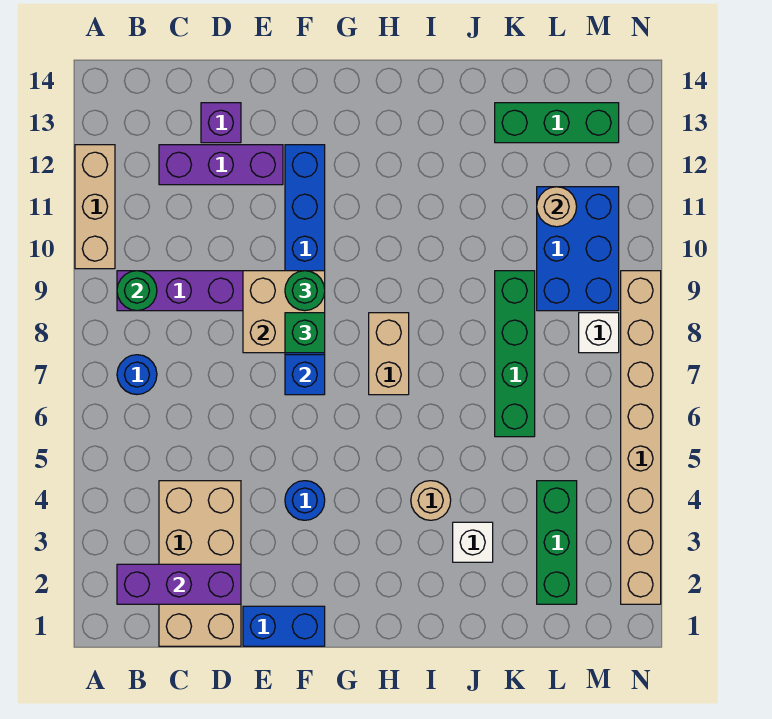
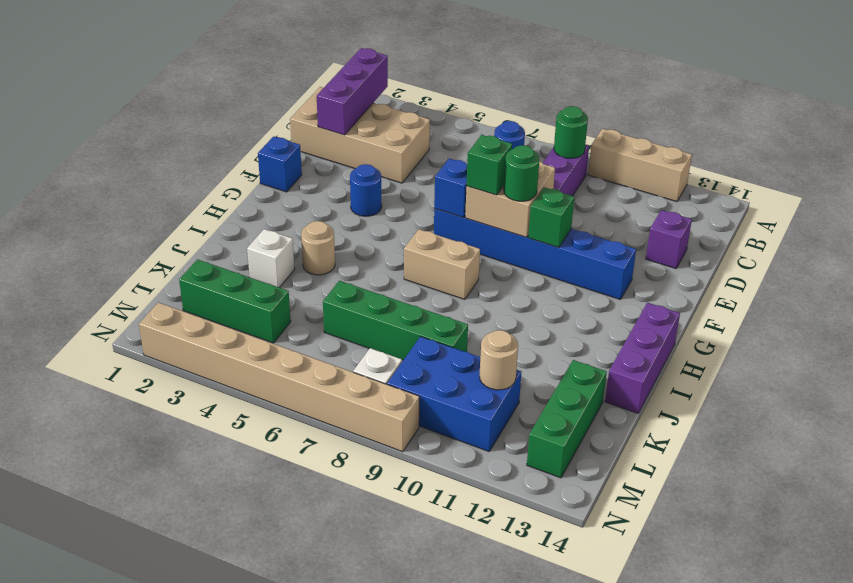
purple brick C12:E12 level 1 -> purple brick H14:J14 level 1
blue brick E1:F1 level 1 -> blue brick F1 level 1
none -> green brick F10 level 2

